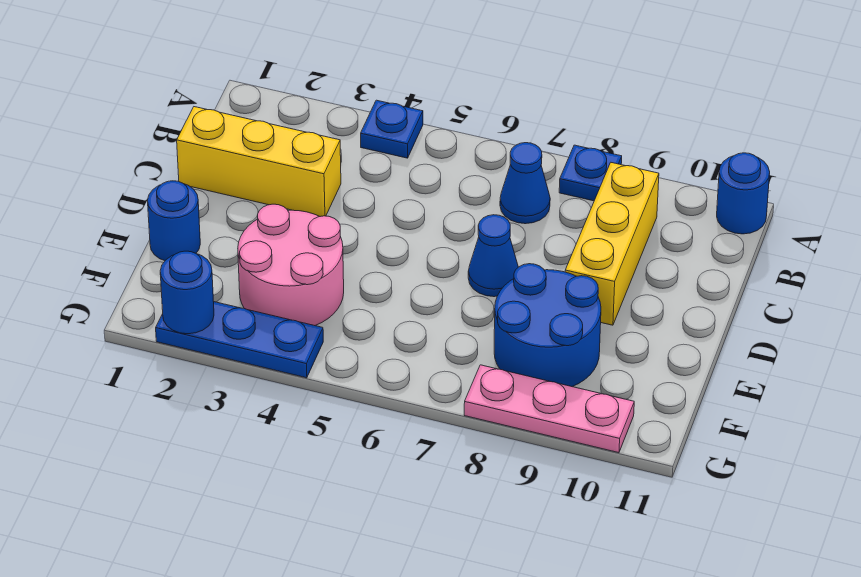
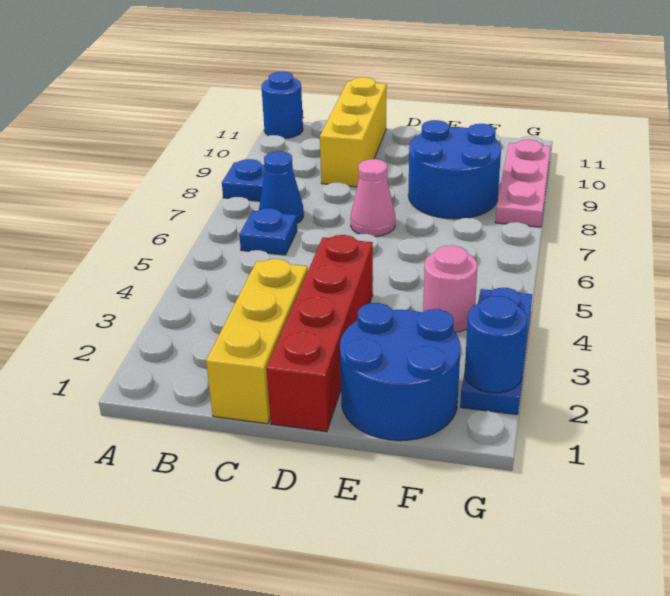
blue plate A4 level 1 -> blue plate B6 level 1
yellow brick B9:D9 level 1 -> yellow brick C9:C11 level 1
none -> red brick D1:D4 level 1
blue cone D7 level 1 -> pink cone D7 level 1
blue round brick E1 level 1 -> blue round brick E1:F2 level 1
pink round brick E3:F4 level 1 -> pink round brick F4 level 1

